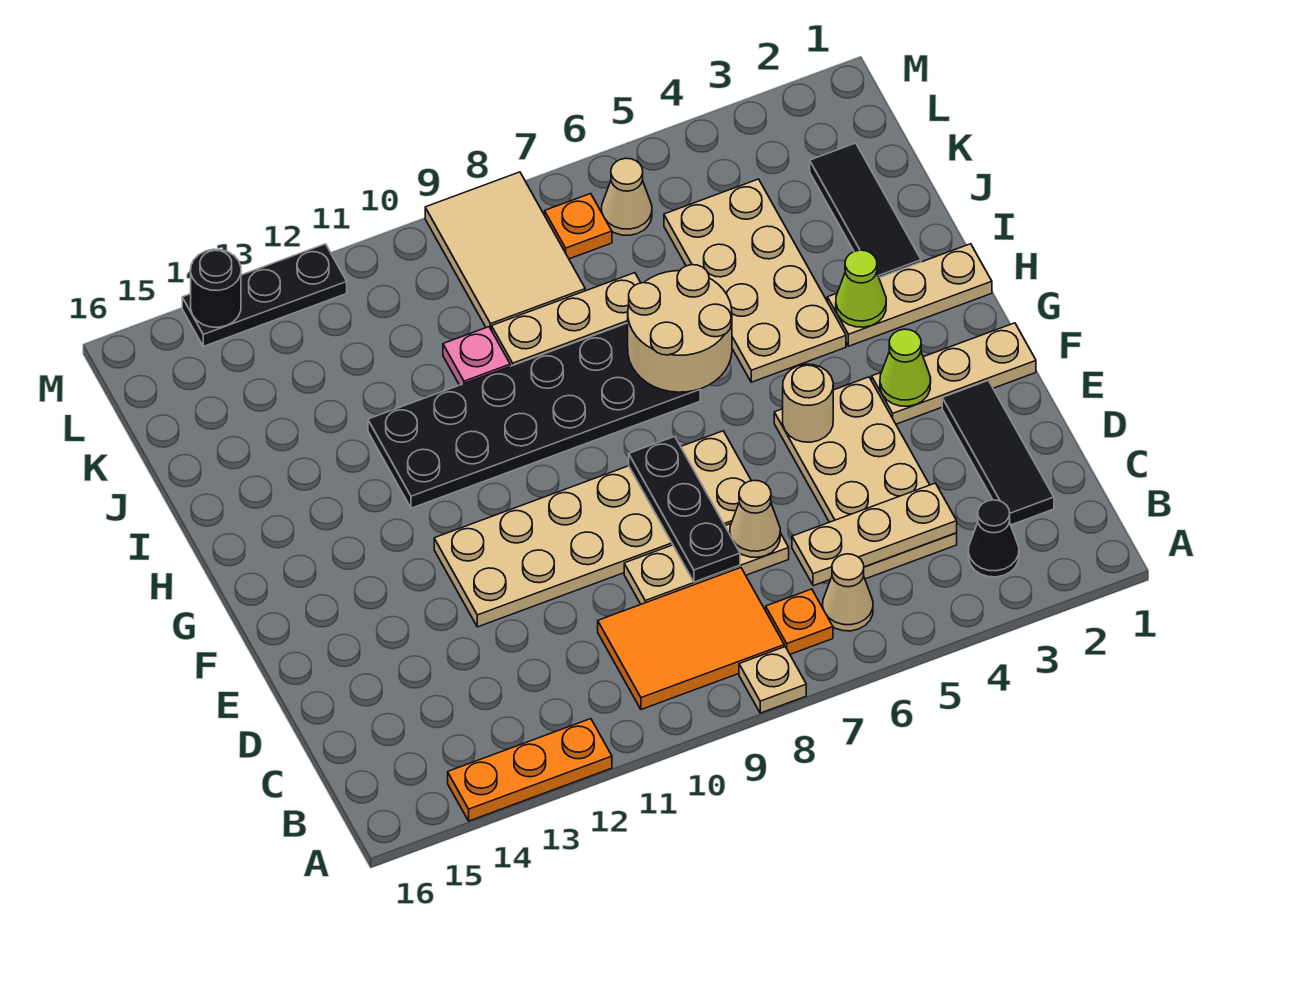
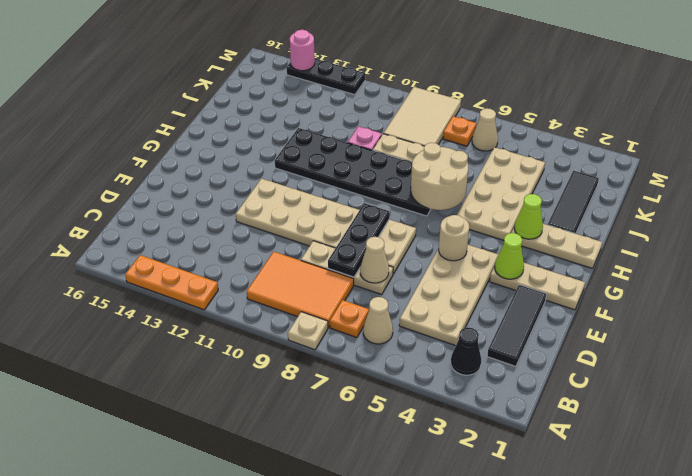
tan plate C4:C6 level 2 -> none
black round brick M14 level 2 -> pink round brick M14 level 2

